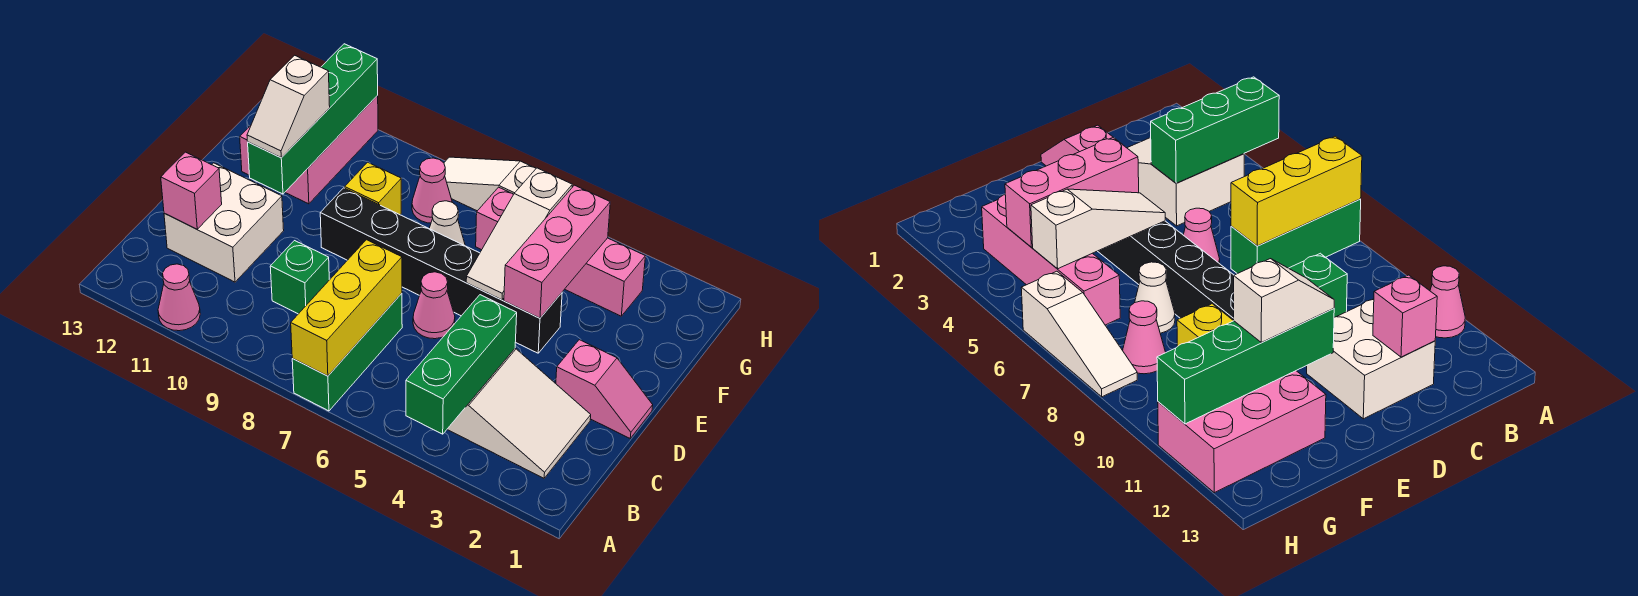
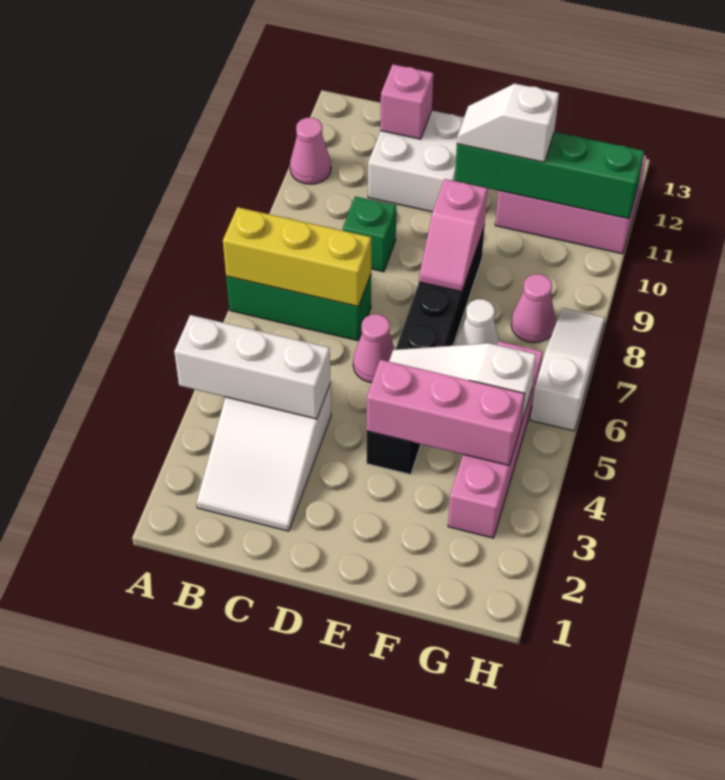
green brick A4:C4 level 2 -> white brick A4:C4 level 2
pink slope D1:D2 level 1 top 2 -> pink slope E8:E9 level 2 top 9
yellow brick F9 level 1 -> none

